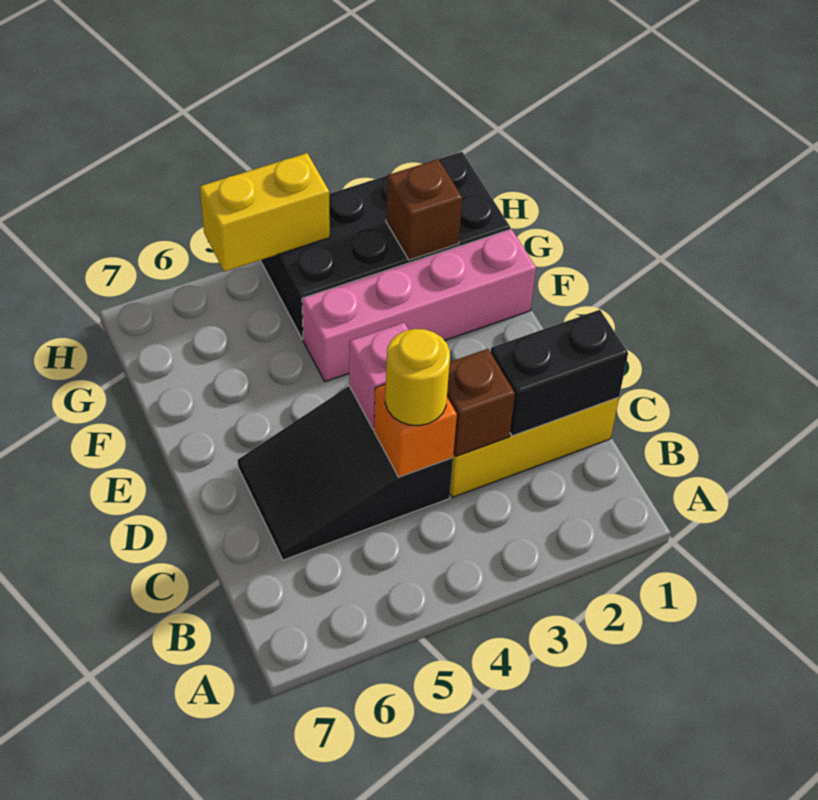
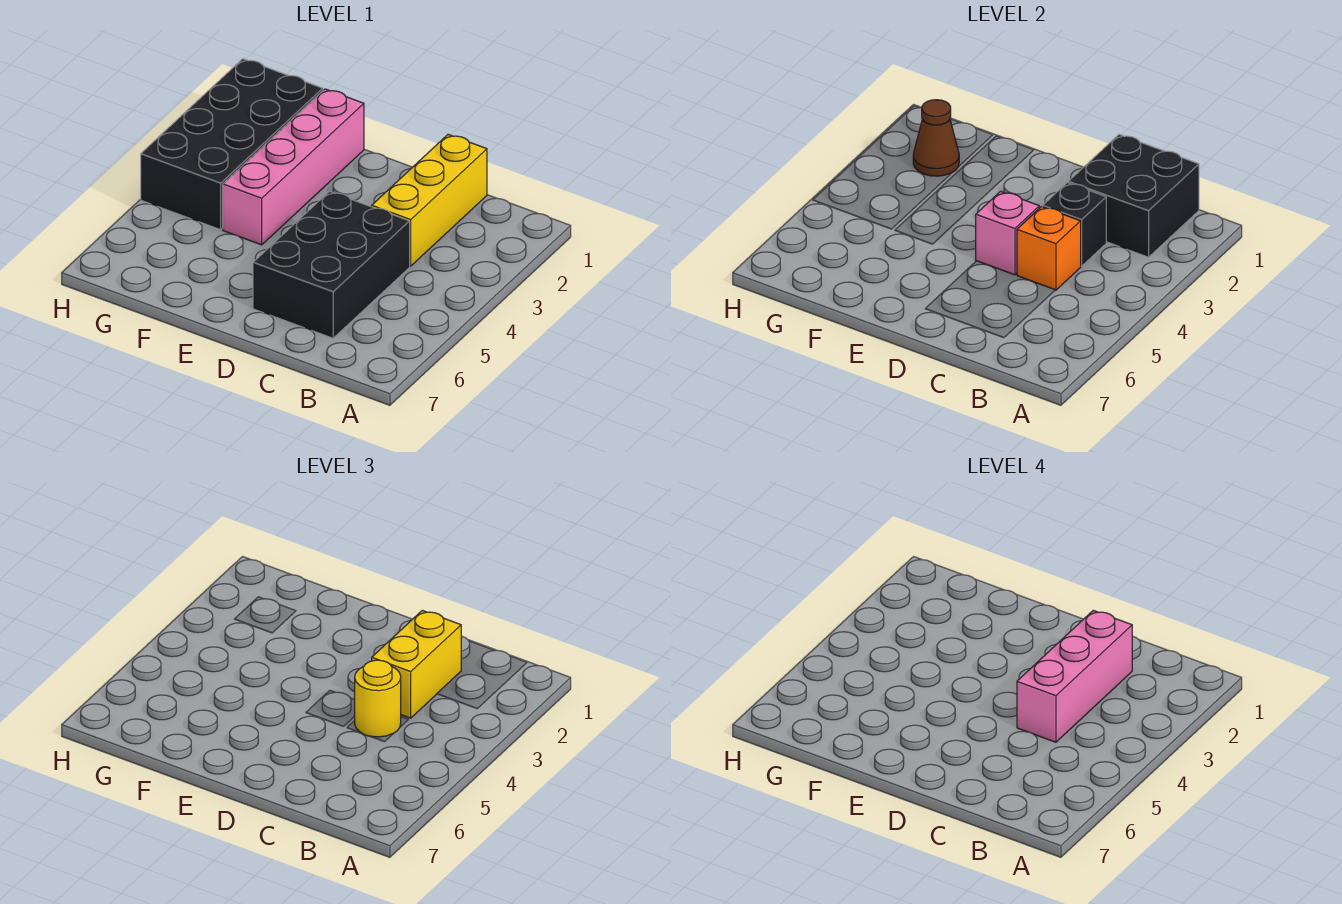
black brick C1:C2 level 2 -> black brick B1:C2 level 2
none -> pink brick C2:C4 level 4
brown brick C3 level 2 -> black brick C3 level 2
black slope C4:D6 level 1 top 4 -> black brick C4:D6 level 1
brown brick G2 level 2 -> brown cone G2 level 2
yellow brick H4:H5 level 2 -> yellow brick C2:C3 level 3

